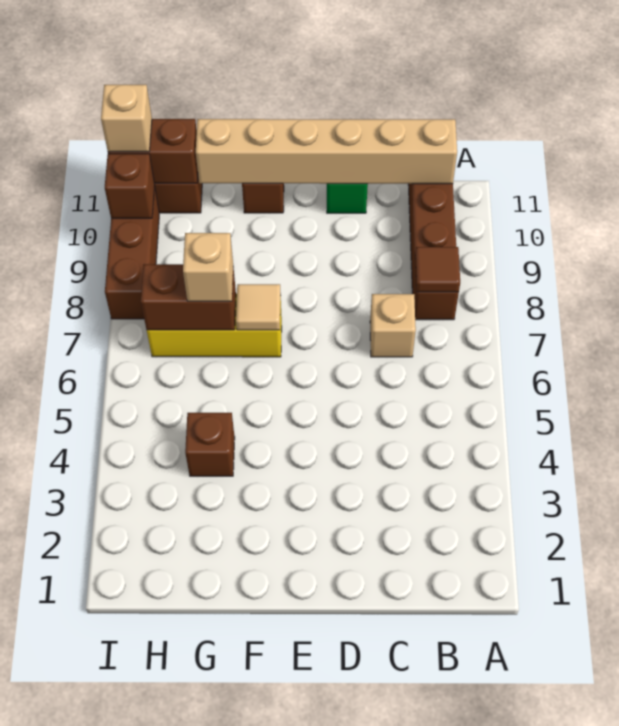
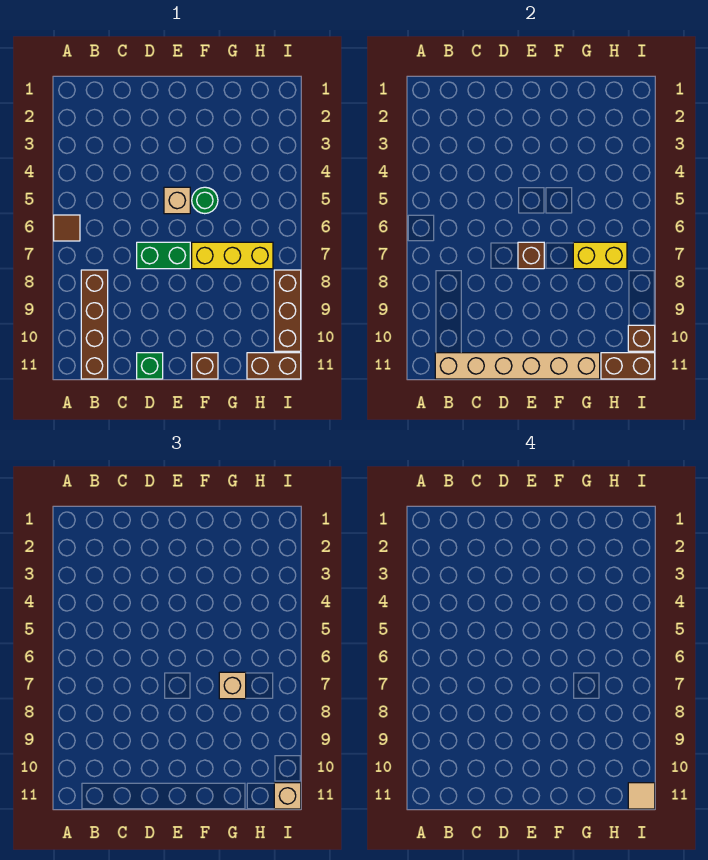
brown tile B8 level 2 -> brown tile A6 level 1
tan brick C7 level 1 -> tan brick E5 level 1
none -> green brick D7:E7 level 1
none -> green round brick F5 level 1
tan tile F7 level 2 -> tan tile I11 level 4
brown brick G4 level 1 -> brown brick E7 level 2
brown brick G7:H7 level 2 -> yellow brick G7:H7 level 2

